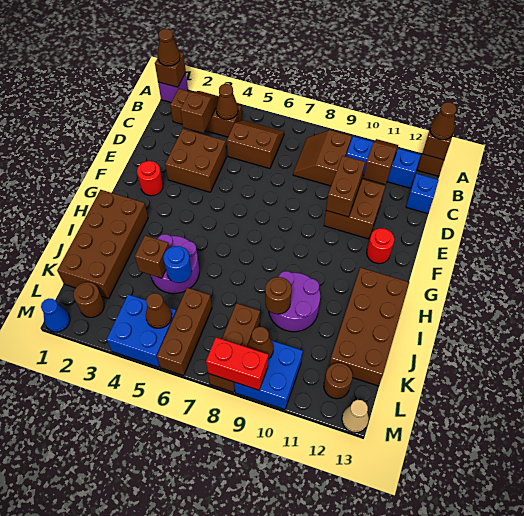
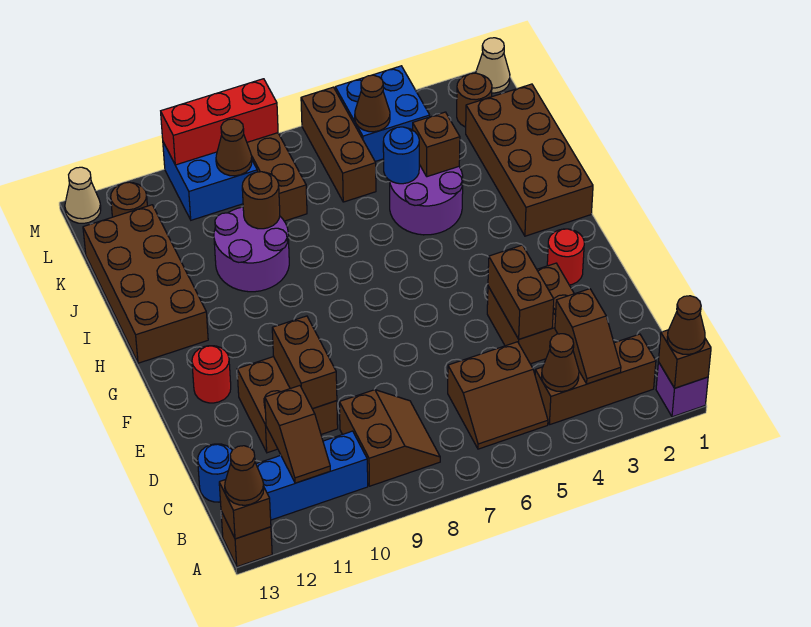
blue brick C13 level 1 -> blue round brick C13 level 1
none -> brown brick D4:E4 level 2
blue cone M1 level 1 -> tan cone M1 level 1
red brick M8:M9 level 2 -> red brick M8:M10 level 2

